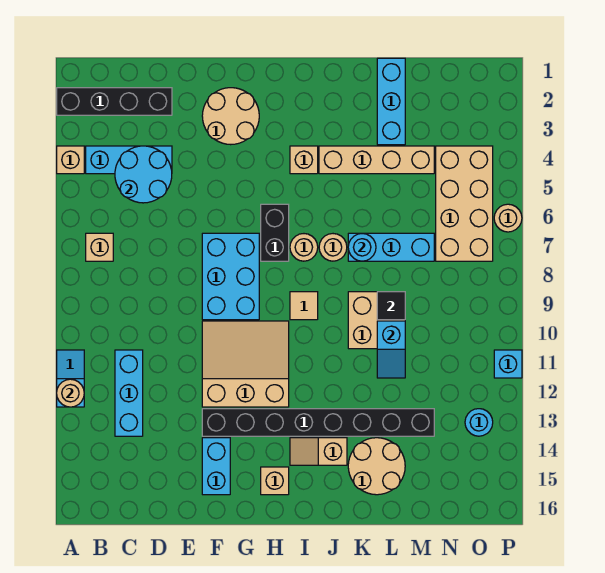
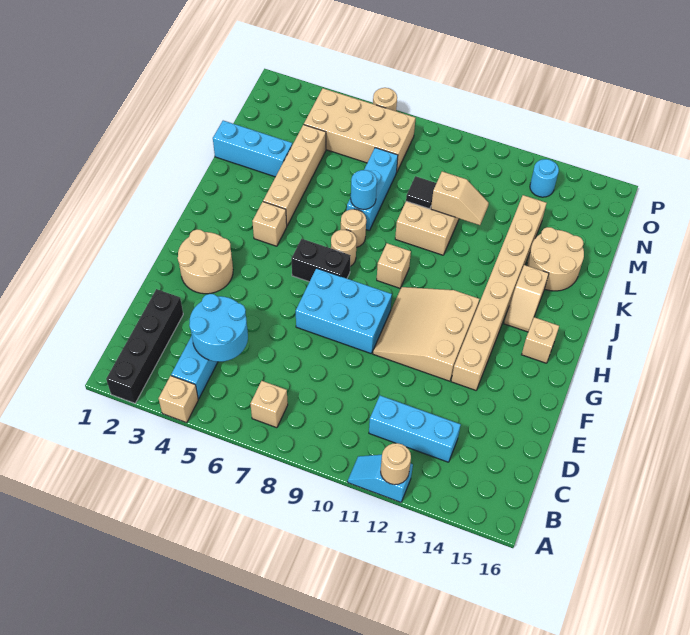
black brick F13:M13 level 1 -> tan brick F13:M13 level 1
cyan brick F14:F15 level 1 -> none
tan tile I9 level 1 -> tan brick I9 level 1
cyan slope L10:L11 level 2 top 10 -> tan slope L10:L11 level 2 top 10
cyan brick P11 level 1 -> none

